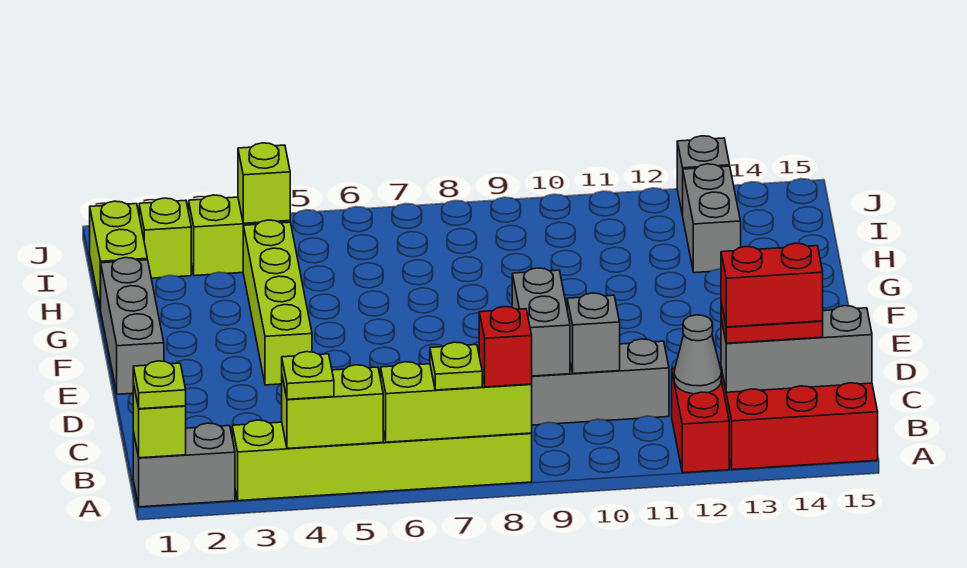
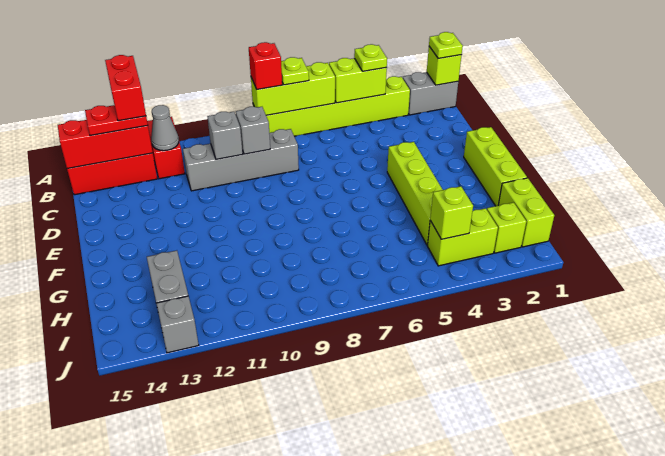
grey brick B13:B15 level 2 -> red brick B13:B15 level 2
red brick B13:B14 level 4 -> red brick A13:B13 level 4
grey brick C9:D9 level 2 -> grey brick C9 level 2
grey brick E1:G1 level 1 -> lime brick E1:G1 level 1

